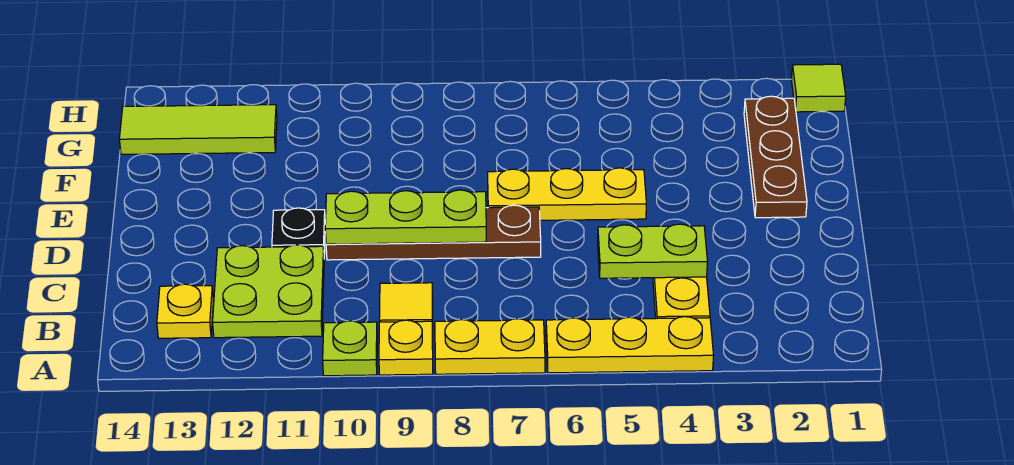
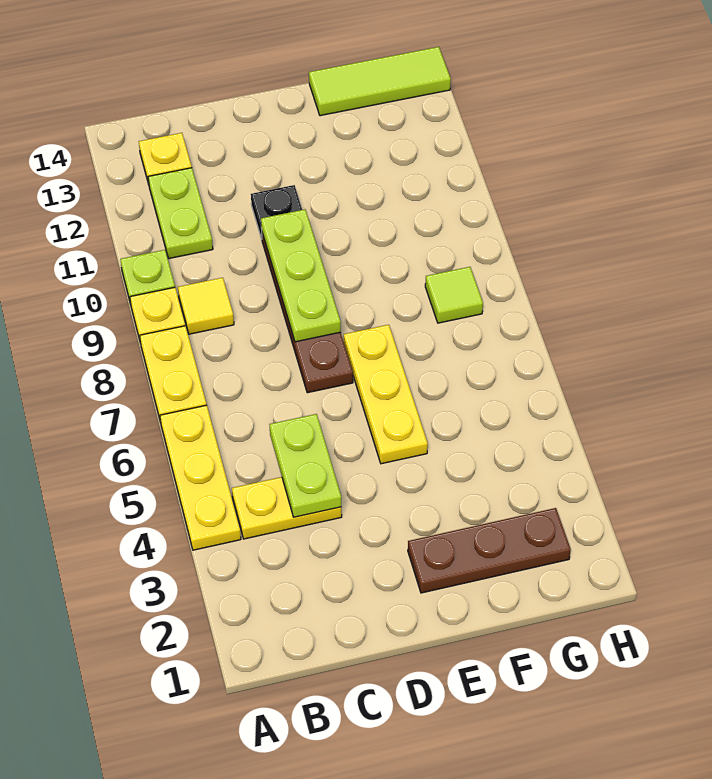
lime plate B11:C12 level 1 -> lime plate B11:B12 level 1
lime tile G12:G14 level 1 -> lime tile F14:H14 level 1
lime tile H1 level 1 -> lime tile G8 level 1

